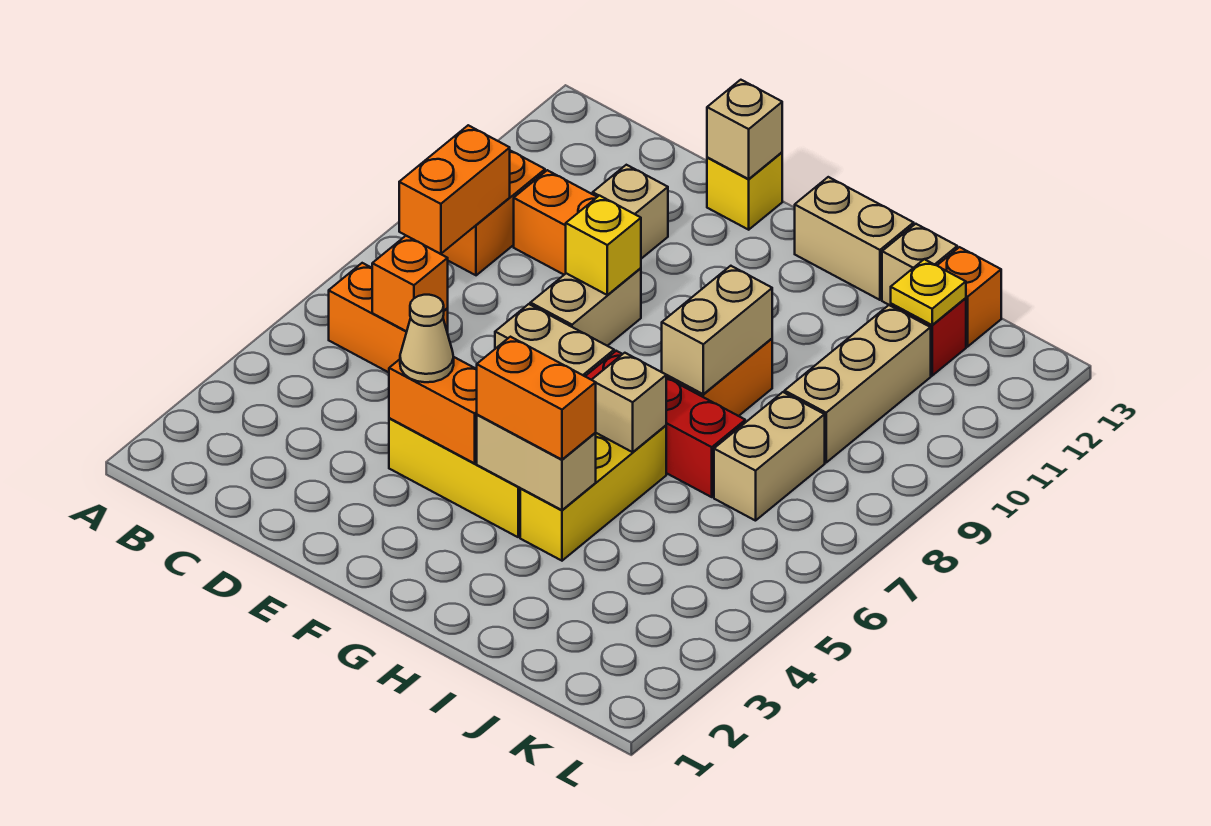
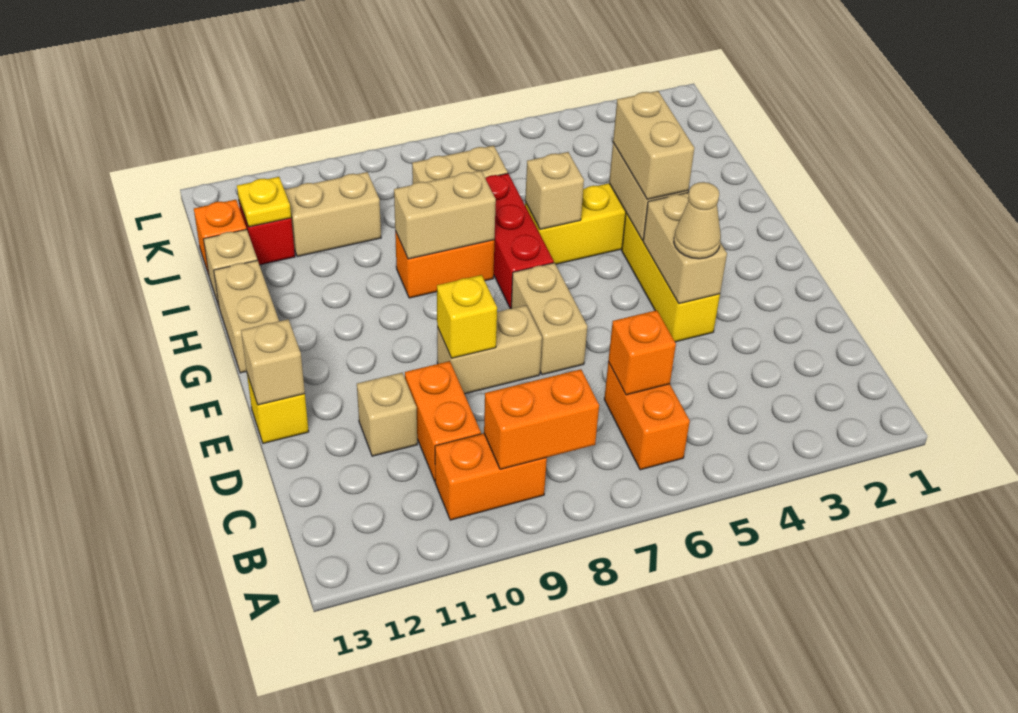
orange brick E4:F4 level 2 -> tan brick E4:F4 level 2
orange brick G4:H4 level 3 -> tan brick G4:H4 level 3
tan brick J9:J11 level 1 -> tan brick J10:J11 level 1

